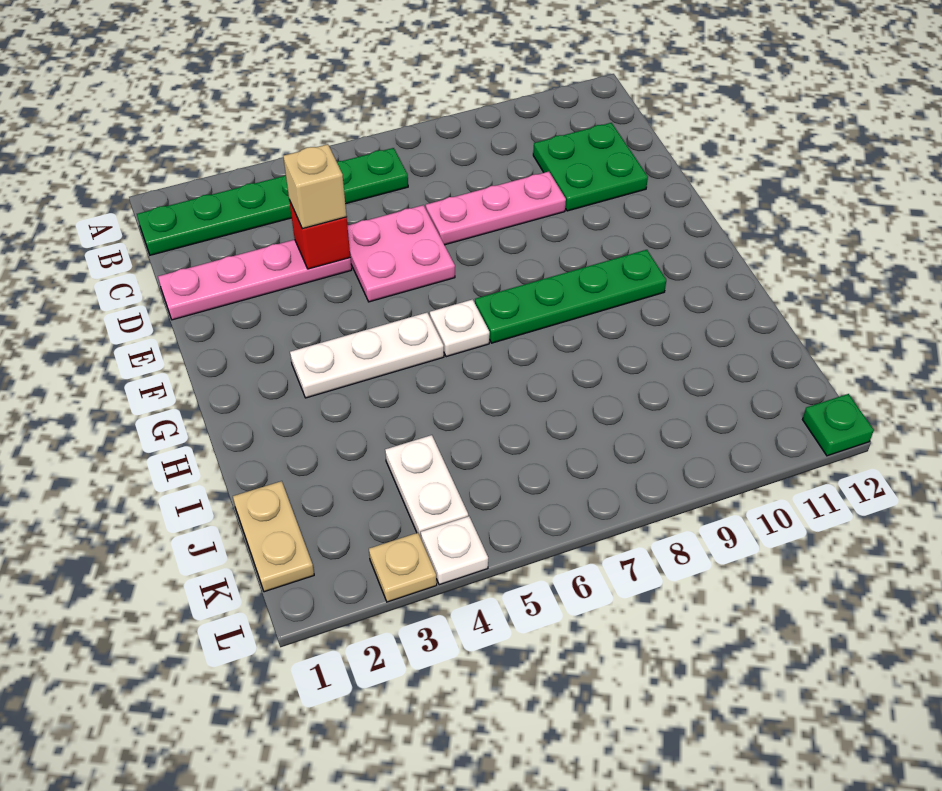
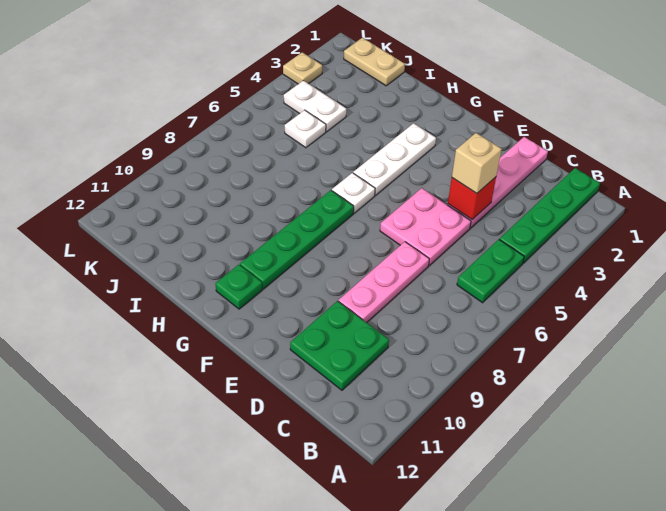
white plate L4 level 1 -> white plate J5 level 1
green plate L12 level 1 -> green plate G11 level 1

